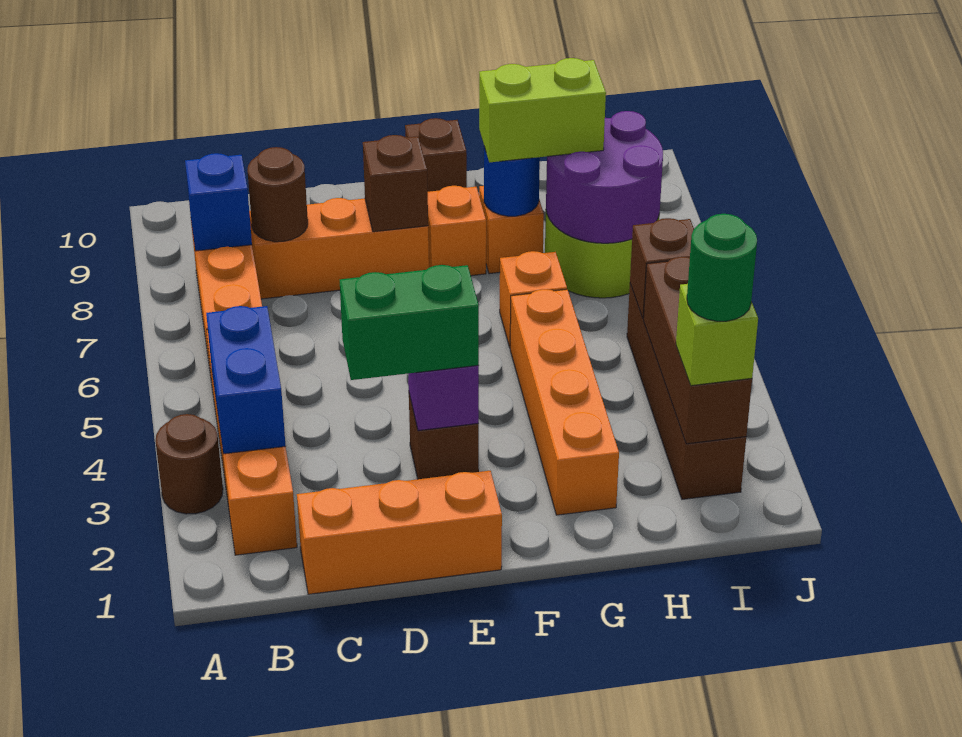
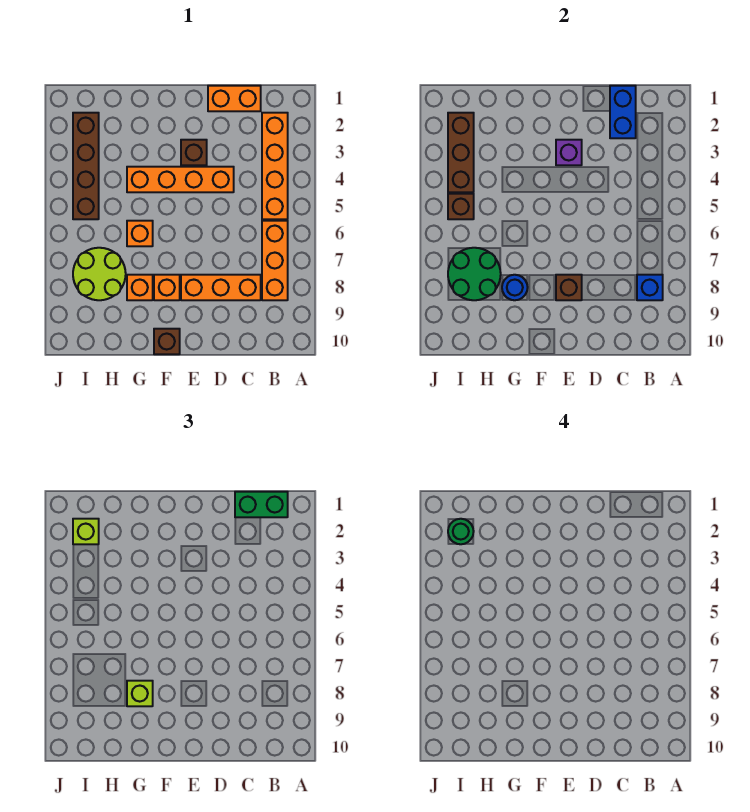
brown round brick A3 level 1 -> none
blue brick B3:B4 level 2 -> blue brick C1:C2 level 2
orange brick C1:E1 level 1 -> orange brick C1:D1 level 1
brown round brick C8 level 2 -> none
green brick D3:E3 level 3 -> green brick B1:C1 level 3
orange brick G2:G5 level 1 -> orange brick D4:G4 level 1
lime brick G8:H8 level 3 -> lime brick G8 level 3
purple round brick H7:I8 level 2 -> green round brick H7:I8 level 2

